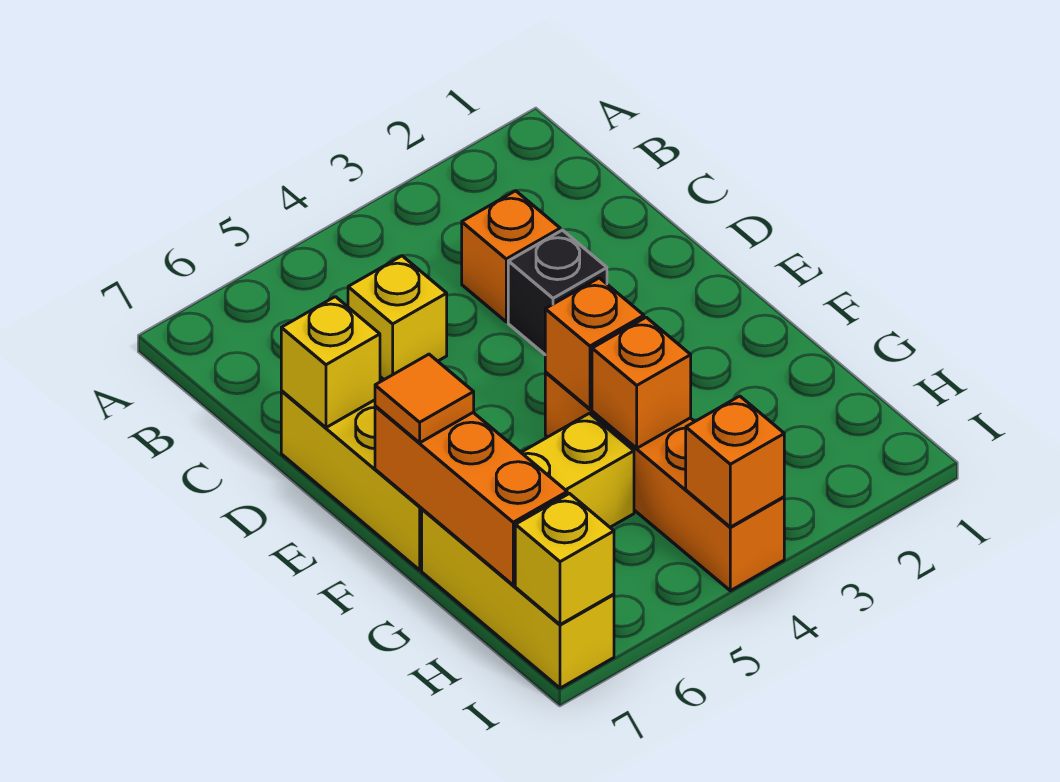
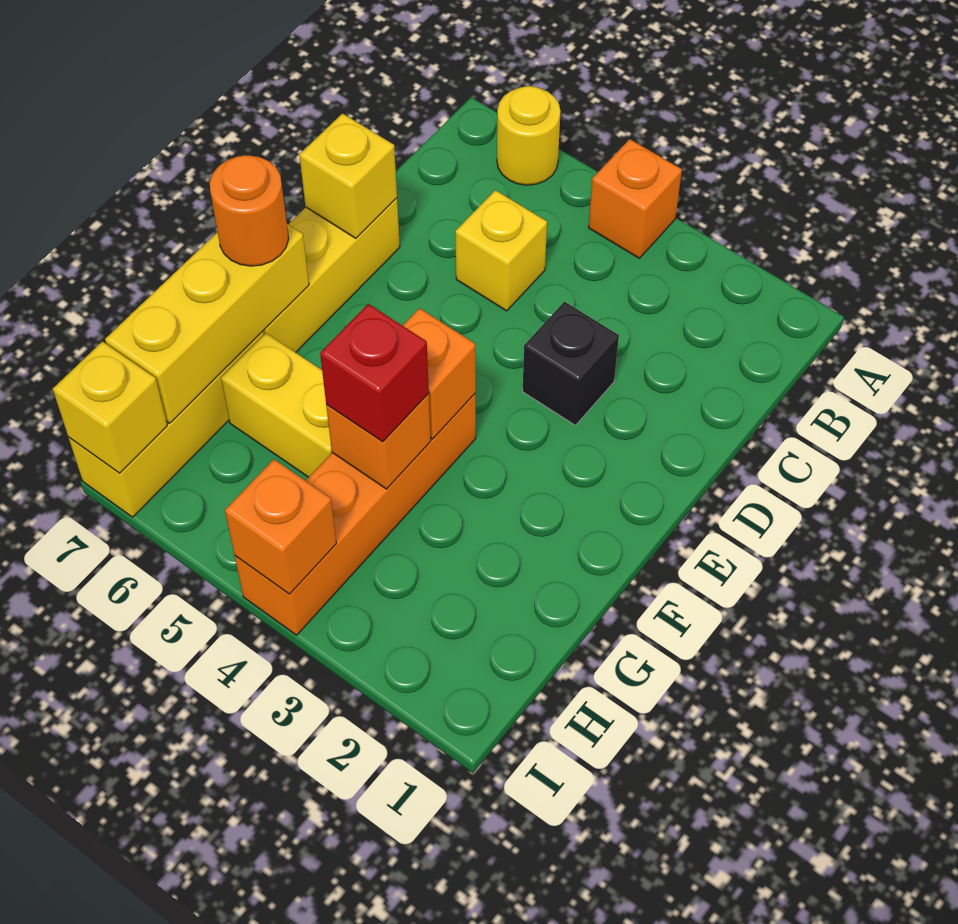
none -> yellow round brick A6 level 1
orange brick C3 level 1 -> orange brick A4 level 1
orange brick F7:H7 level 2 -> yellow brick F7:H7 level 2
orange tile F7 level 3 -> orange round brick F7 level 3
none -> red brick G4 level 3

